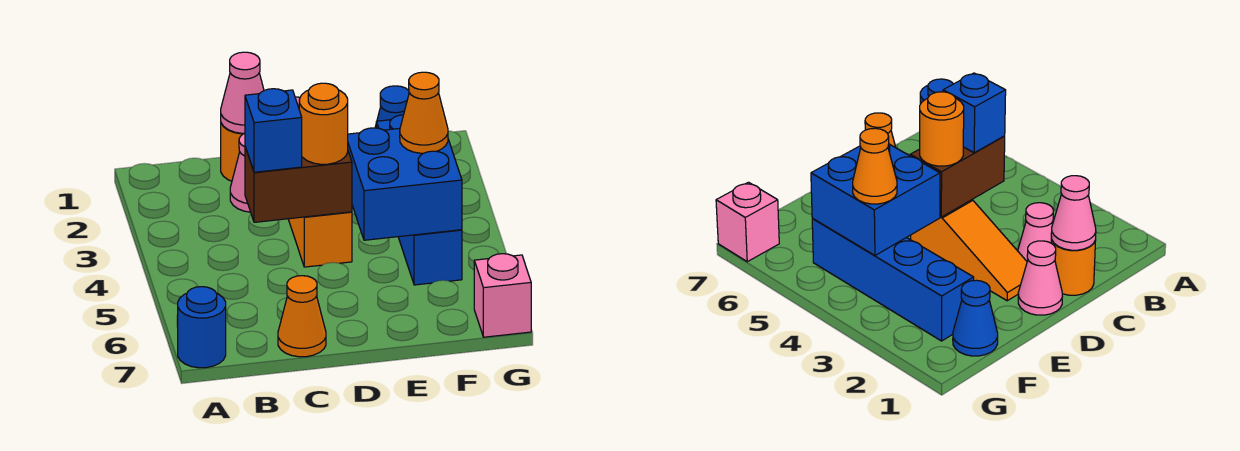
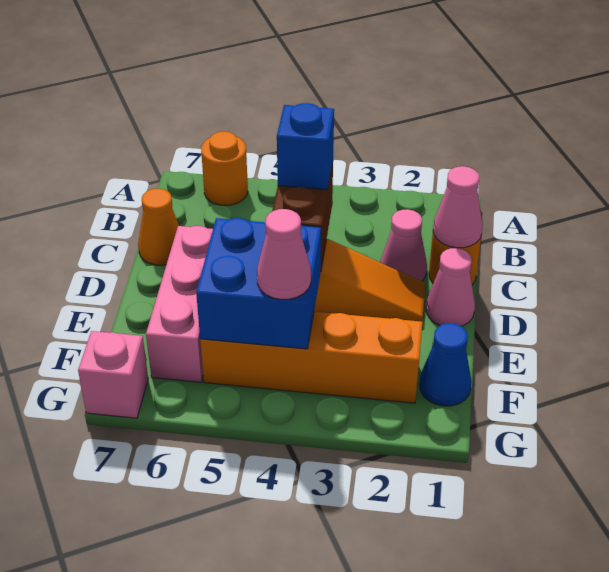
blue round brick A7 level 1 -> none
orange round brick D4 level 3 -> orange round brick A6 level 1
none -> pink brick D6:F6 level 1
blue brick F2:F5 level 1 -> orange brick F2:F5 level 1
orange cone F4 level 3 -> pink cone F4 level 3

